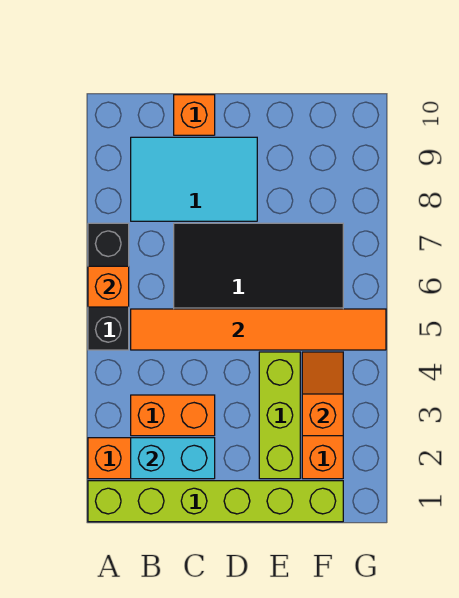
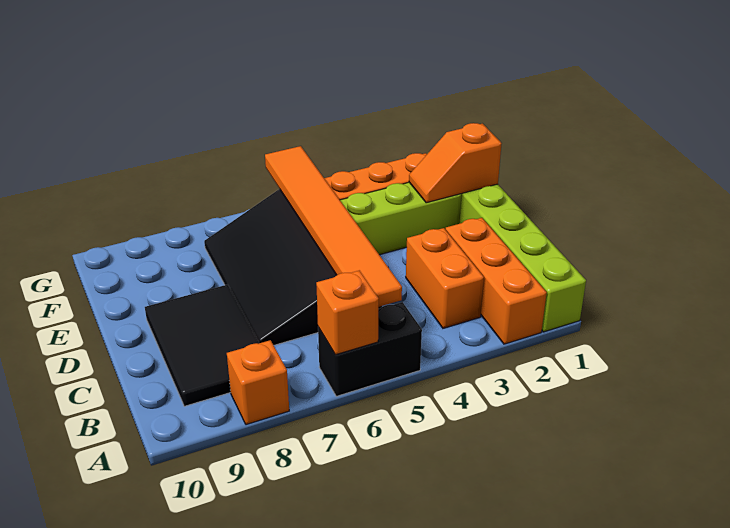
black brick A5:A7 level 1 -> black brick A5:A6 level 1
cyan brick B2:C2 level 2 -> none
cyan tile B8:D9 level 1 -> black tile B8:D9 level 1
orange brick C10 level 1 -> orange brick A8 level 1
orange slope F3:F4 level 2 top 3 -> orange slope E1:E2 level 2 top 1

